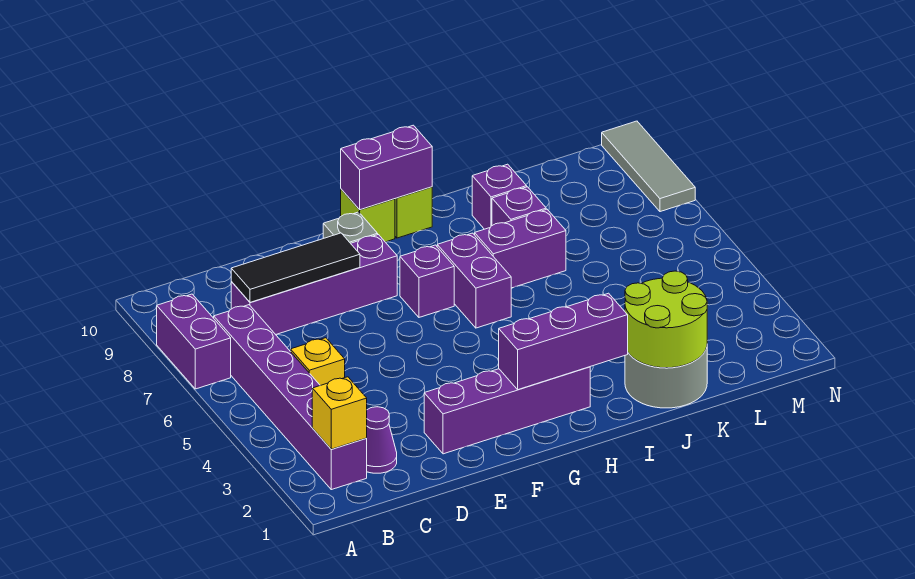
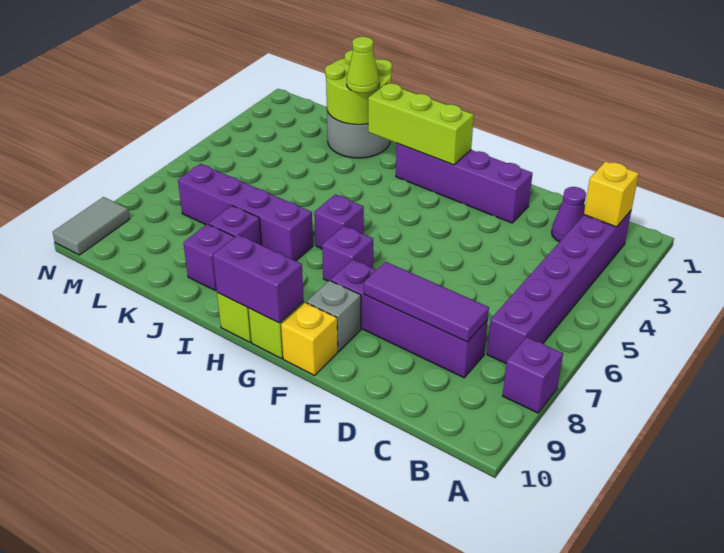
purple brick A7:A8 level 1 -> purple brick A8 level 1
yellow brick C5 level 1 -> yellow brick F10 level 1
black tile C8:E8 level 2 -> purple tile C8:E8 level 2
purple brick G2:I2 level 2 -> lime brick G2:I2 level 2
purple brick H6:H7 level 1 -> purple brick H6 level 1
purple brick I7:J7 level 1 -> purple brick I7:L7 level 1
none -> lime cone J2 level 3
grey tile N8:N10 level 1 -> grey tile N9:N10 level 1

